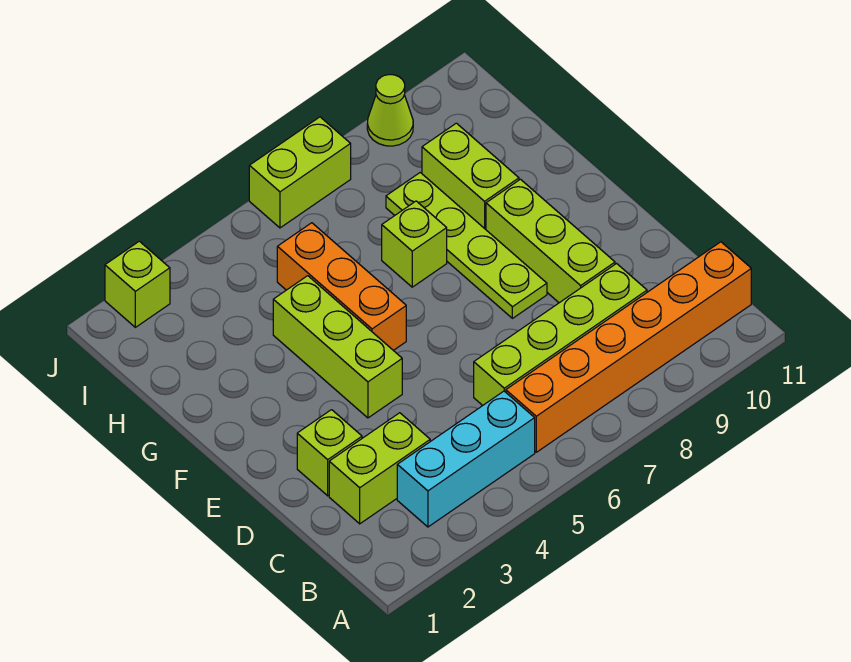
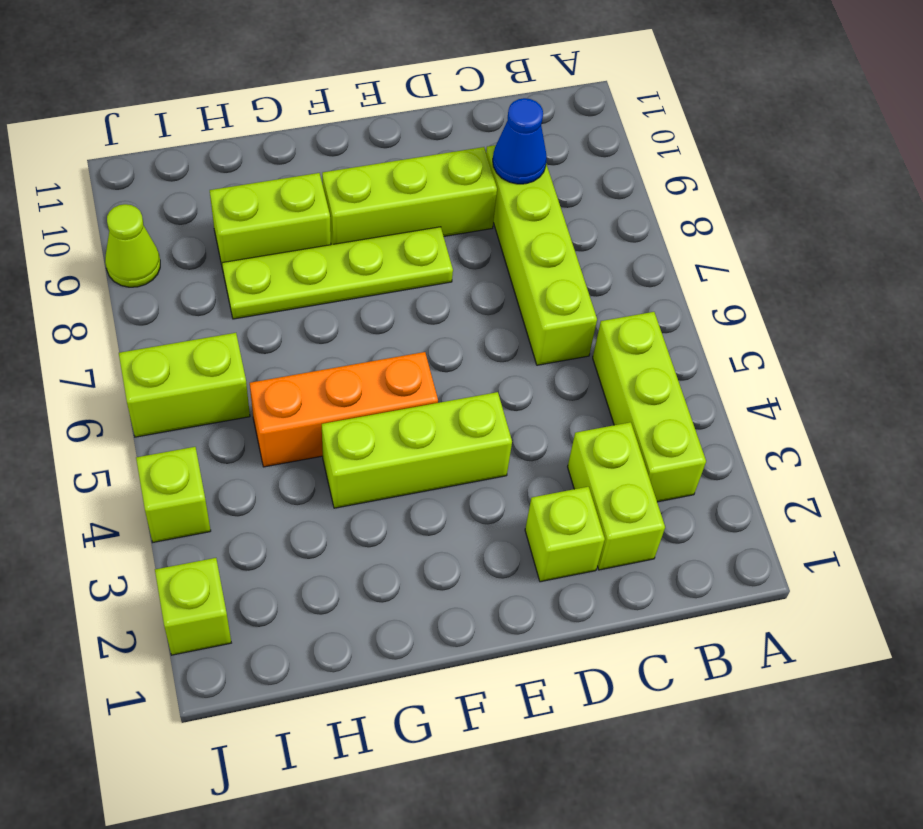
cyan brick B3:B5 level 1 -> lime brick B3:B5 level 1
orange brick B6:B11 level 1 -> none
none -> blue cone C9 level 2
lime brick G7 level 1 -> lime brick J4 level 1
lime brick J6:J7 level 1 -> lime brick I6:J6 level 1

